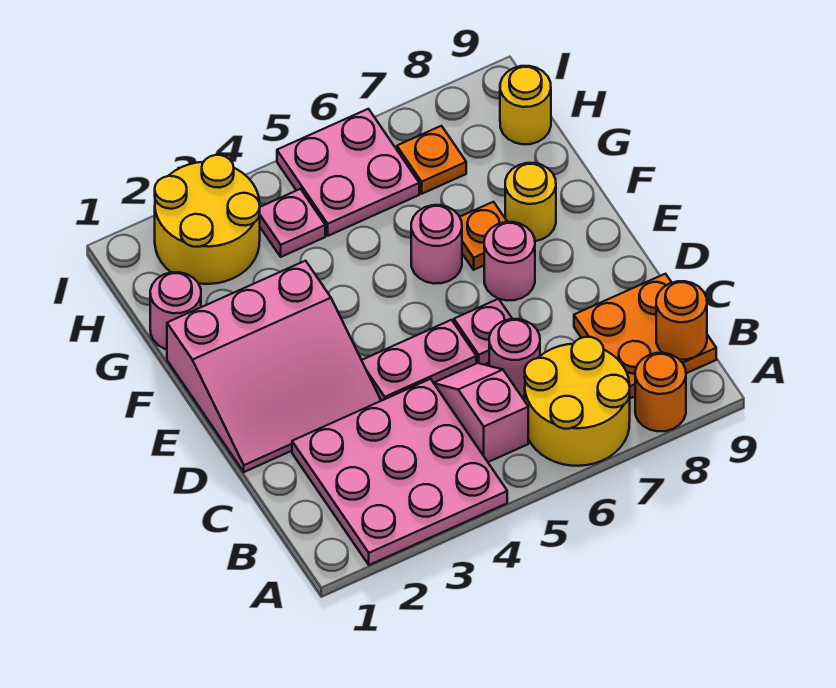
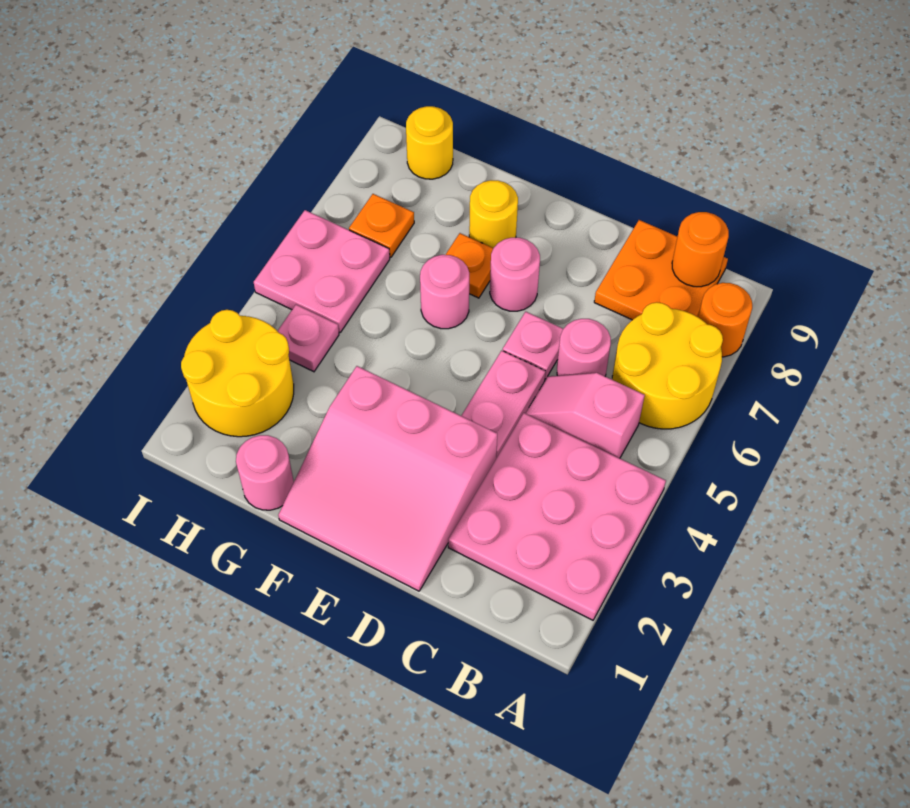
pink slope D1:F3 level 1 top F -> pink slope D1:F3 level 1 top 3

